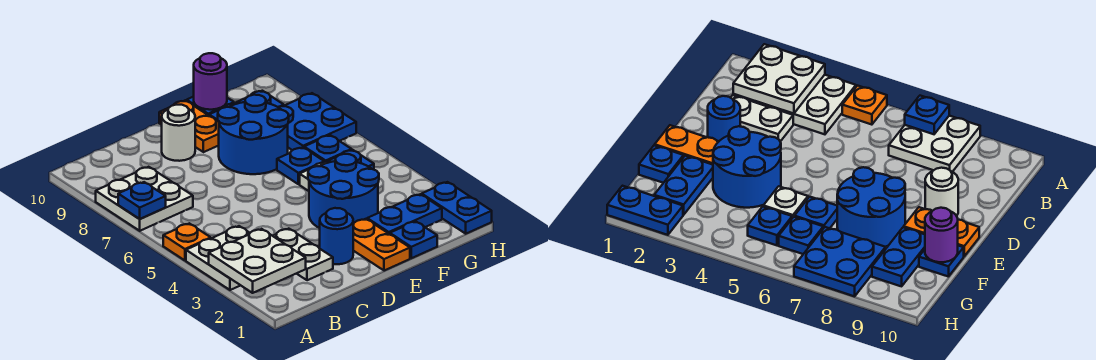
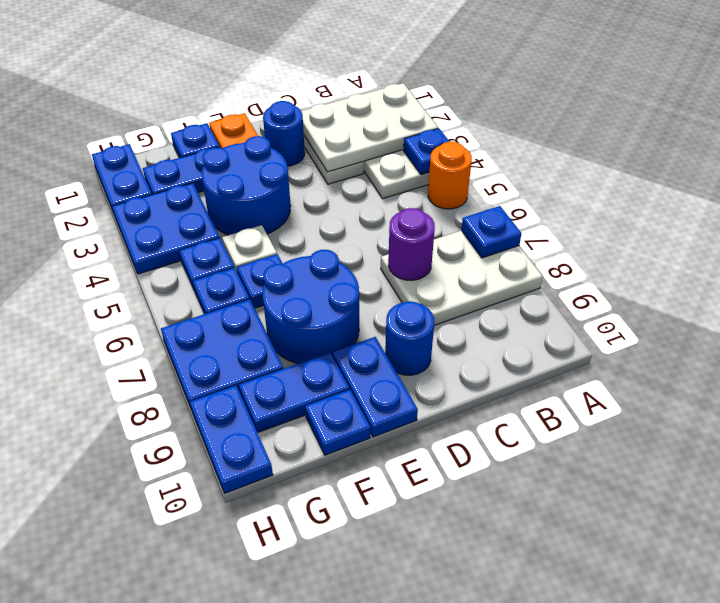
white plate A2:B3 level 2 -> white plate A2:C3 level 2
none -> blue plate A4 level 2
orange plate A5 level 1 -> orange round brick A5 level 1
white plate A7:B8 level 1 -> white plate A7:C8 level 1
white round brick D9 level 1 -> blue round brick D9 level 1
orange plate E9:E10 level 1 -> blue plate E9:E10 level 1
purple round brick F10 level 2 -> purple round brick C7 level 2
none -> blue plate G3:H4 level 1
none -> blue plate H9:H10 level 1

